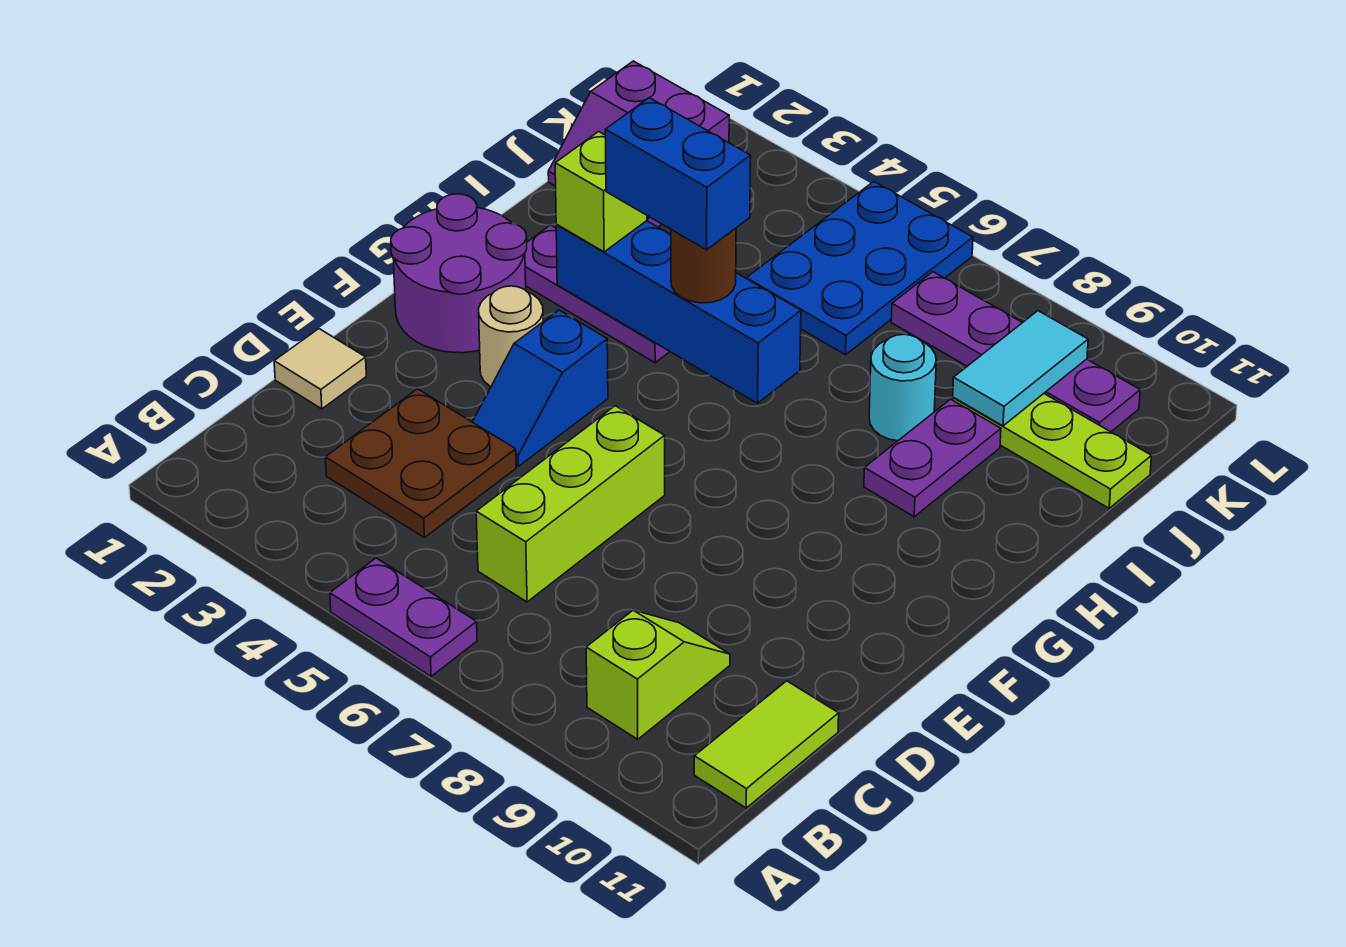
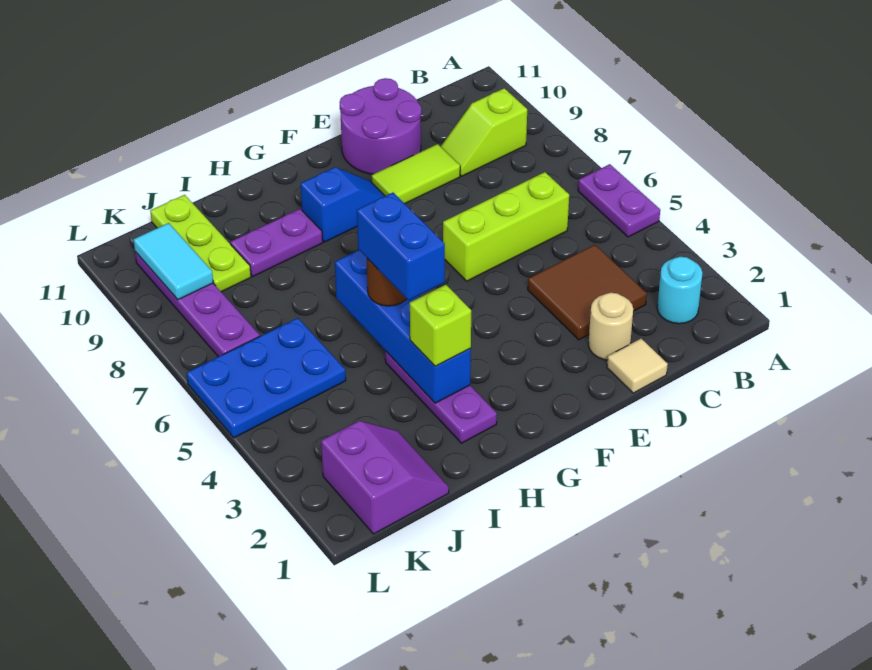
lime tile B11:C11 level 1 -> lime tile D9:E9 level 1
brown plate C3:D4 level 1 -> brown tile C3:D4 level 1
blue slope E4:F4 level 1 top F -> blue slope F9:G9 level 1 top G
purple round brick F1:G2 level 1 -> purple round brick D10:E11 level 1
tan round brick F3 level 1 -> tan round brick D2 level 1
cyan round brick I8 level 1 -> cyan round brick B2 level 1
cyan tile J9:K9 level 2 -> cyan tile K9:K10 level 2

